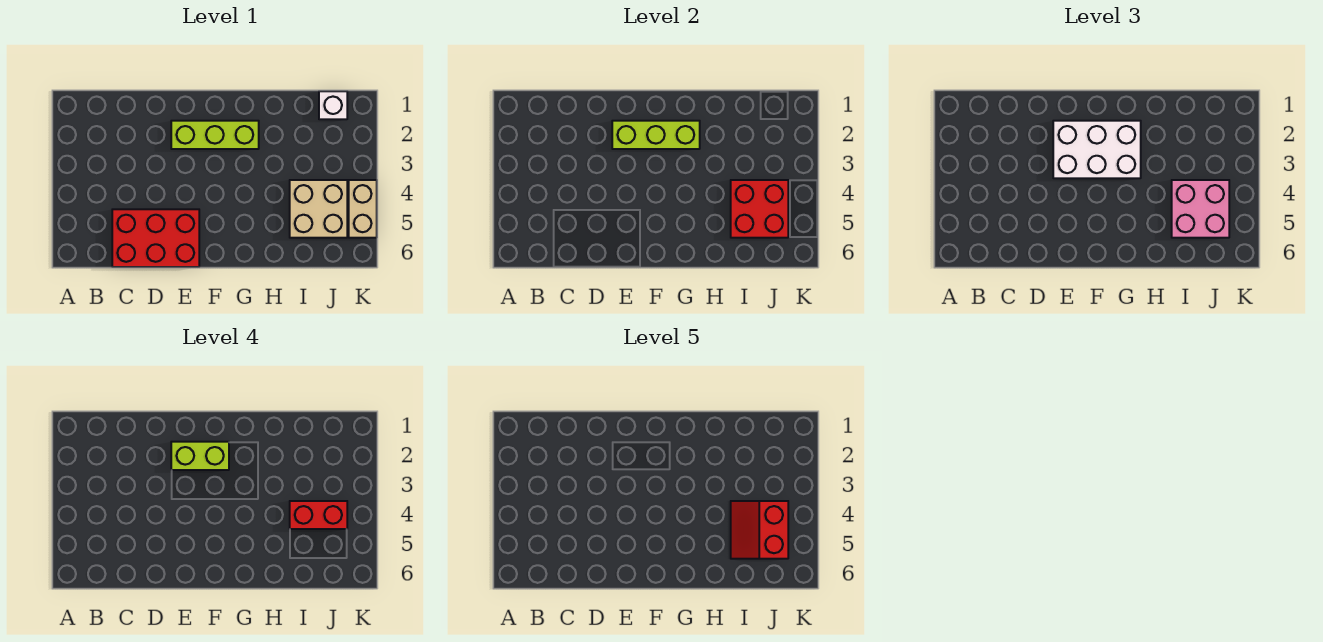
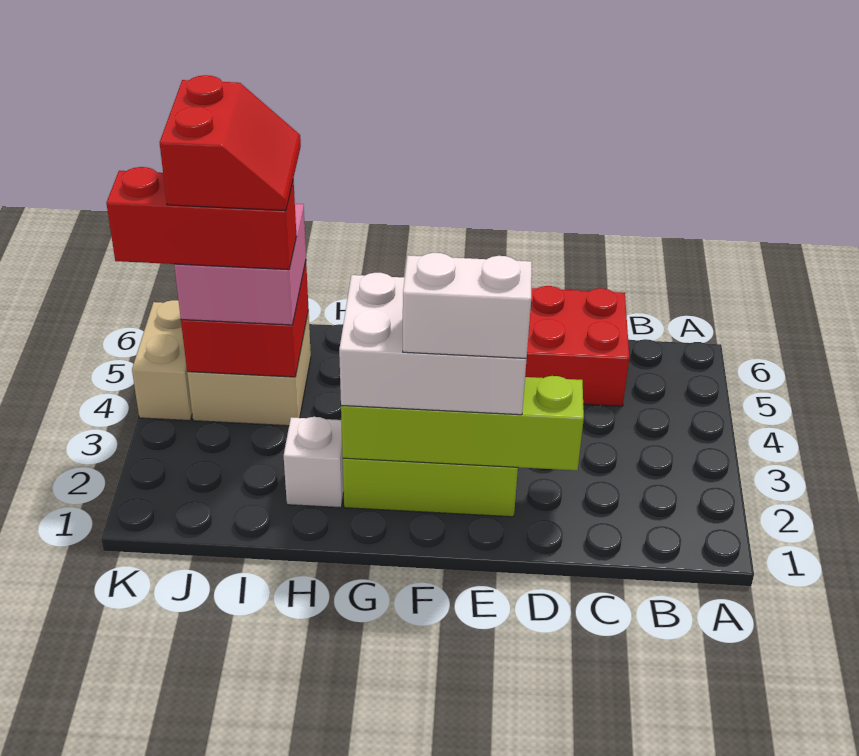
lime brick E2:G2 level 2 -> lime brick D2:G2 level 2
lime brick E2:F2 level 4 -> white brick E2:F2 level 4
red brick I4:J4 level 4 -> red brick I4:K4 level 4
white brick J1 level 1 -> white brick H2 level 1

